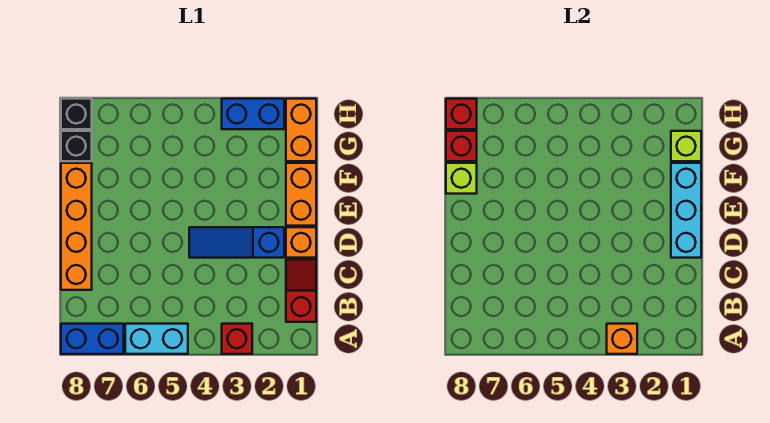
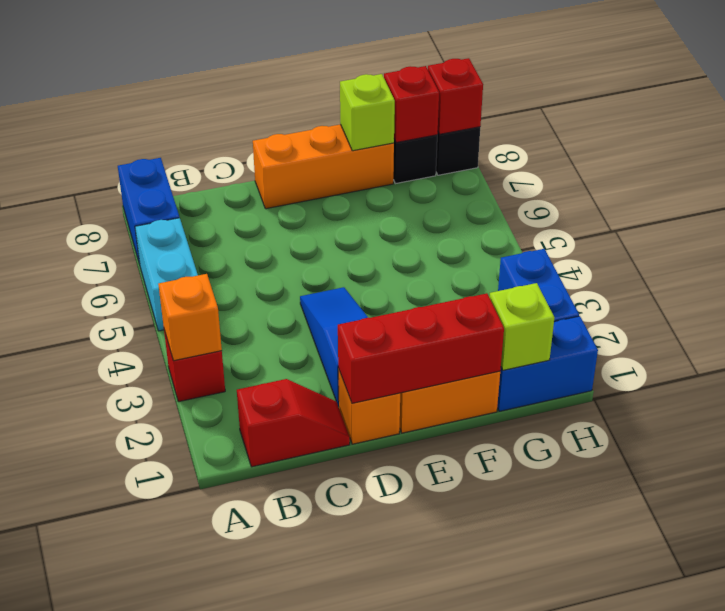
orange brick C8:F8 level 1 -> orange brick D8:F8 level 1
cyan brick D1:F1 level 2 -> red brick D1:F1 level 2
orange brick G1:H1 level 1 -> blue brick G1:H1 level 1

